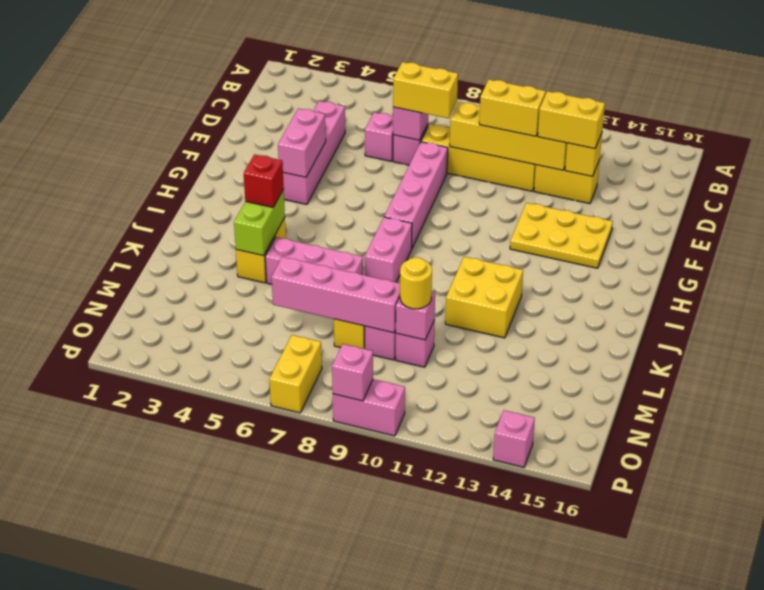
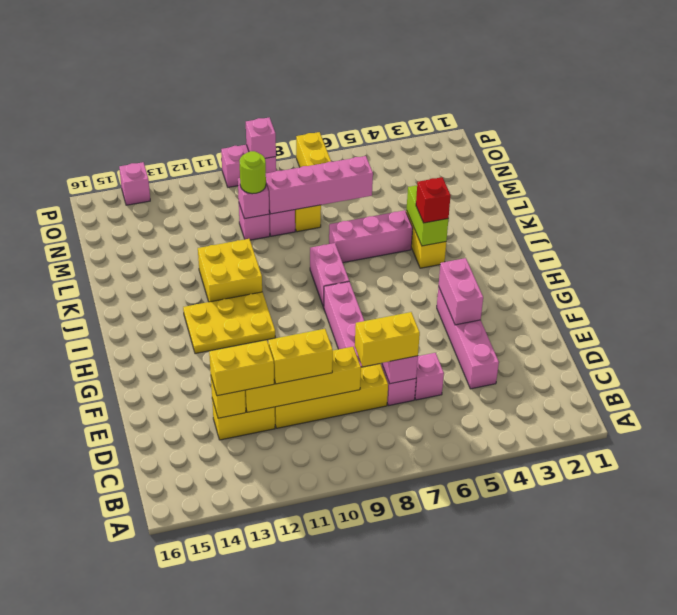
yellow plate F12:G14 level 1 -> yellow plate H11:I13 level 1
yellow round brick M10 level 3 -> lime round brick M10 level 3

